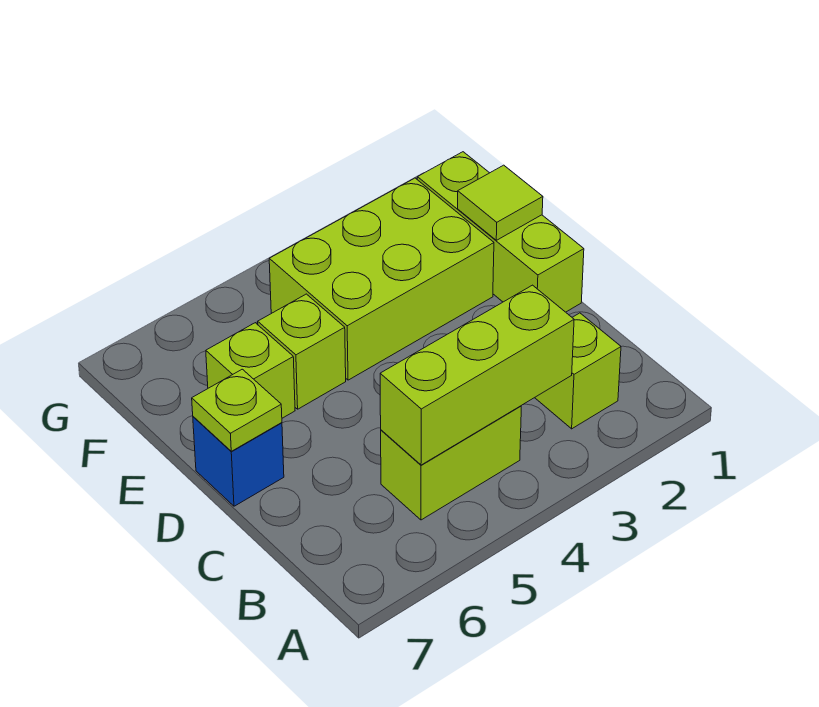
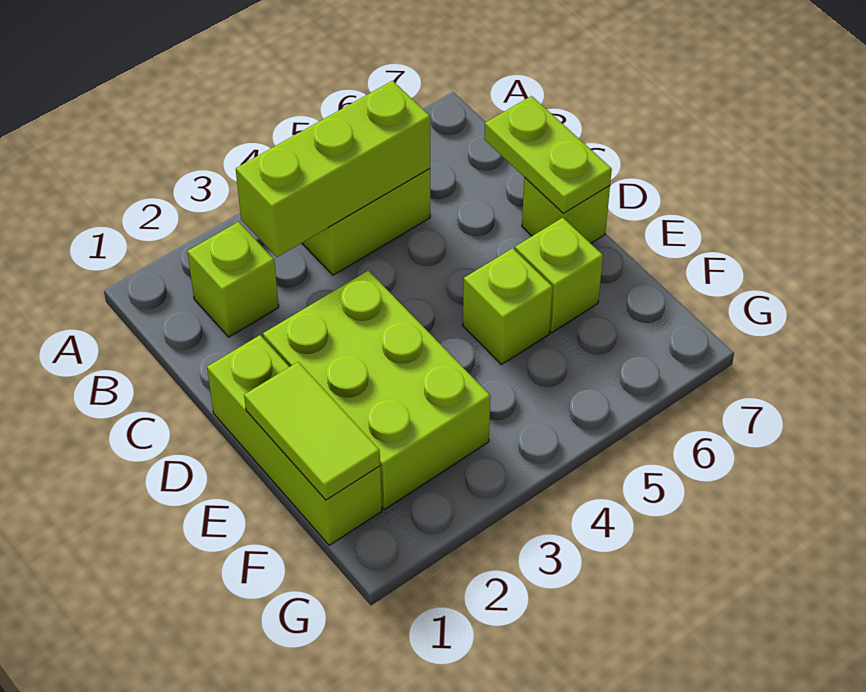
blue brick D7 level 1 -> lime brick D7 level 1
lime plate D7 level 2 -> lime plate C7:D7 level 2
lime tile E1 level 2 -> lime tile E1:F1 level 2
lime brick E2:F4 level 1 -> lime brick D2:F3 level 1

